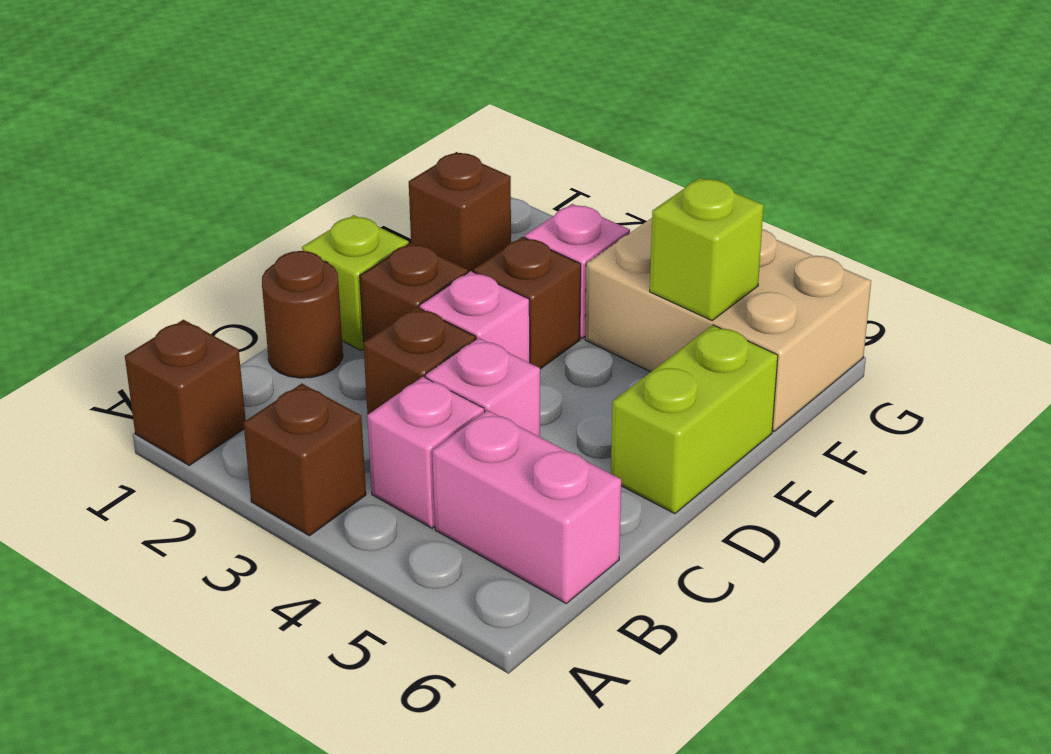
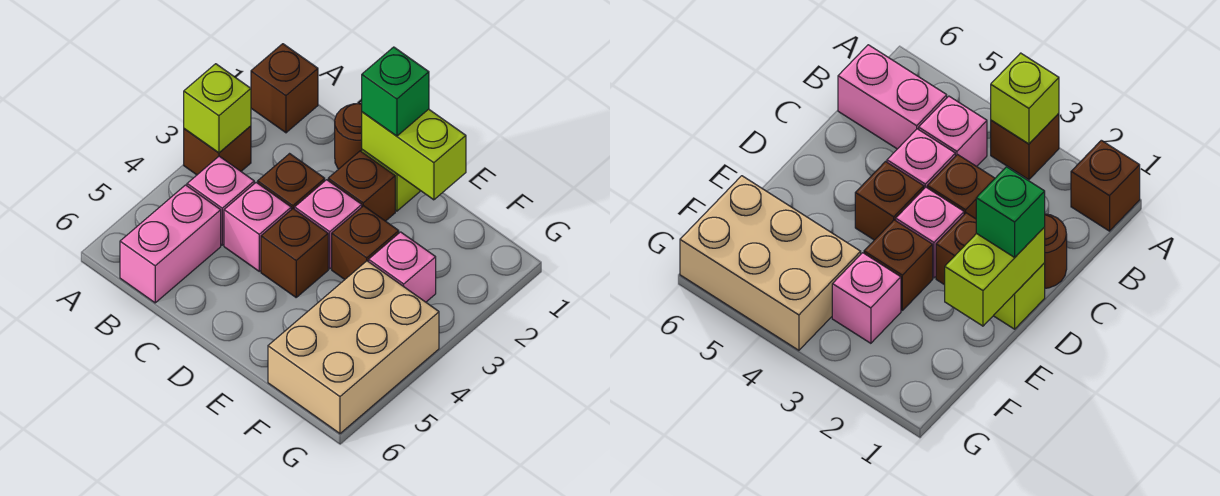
none -> green brick D1 level 3
lime brick D6:E6 level 1 -> lime brick D1:E1 level 2
brown brick F1 level 1 -> brown brick D4 level 1
lime brick F5 level 2 -> lime brick A3 level 2

